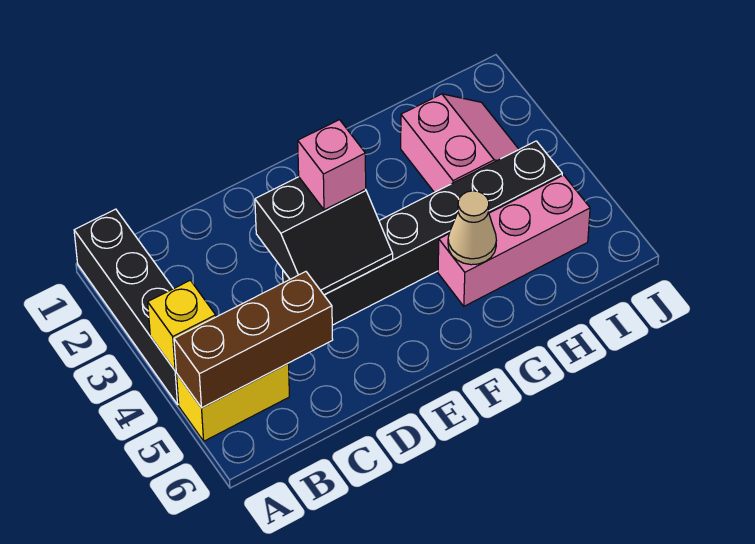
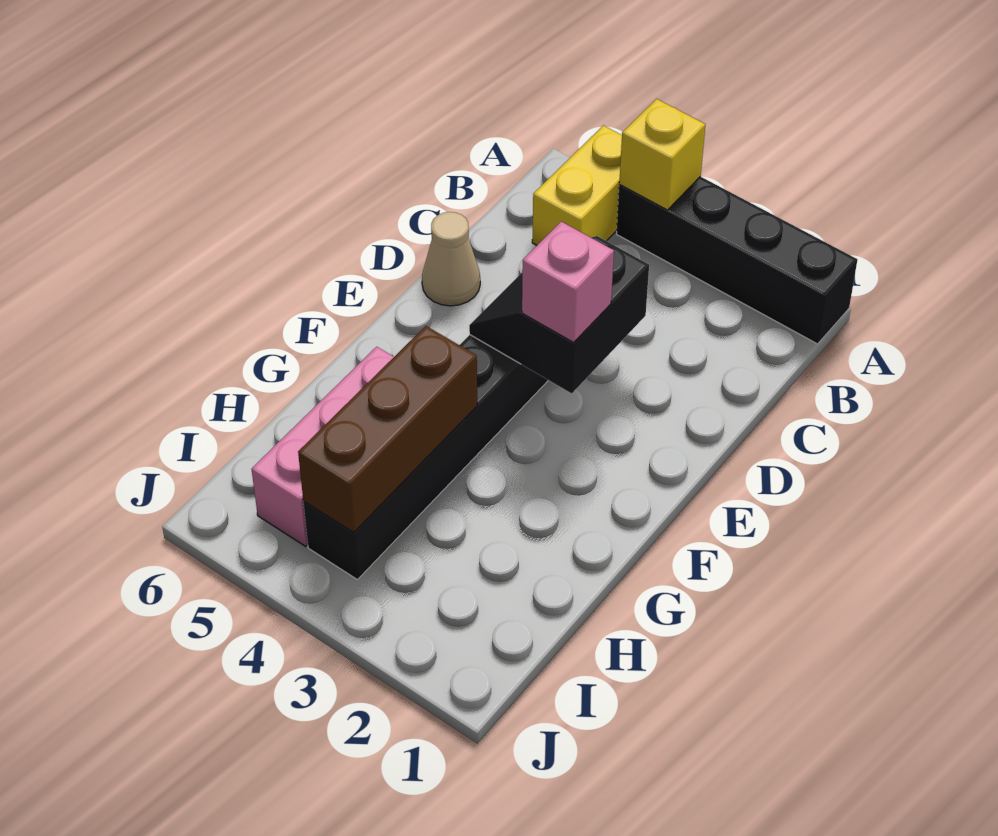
brown brick A5:C5 level 2 -> brown brick G4:I4 level 2
tan cone G5 level 2 -> tan cone D6 level 1
pink slope H2:I3 level 1 top H -> none

